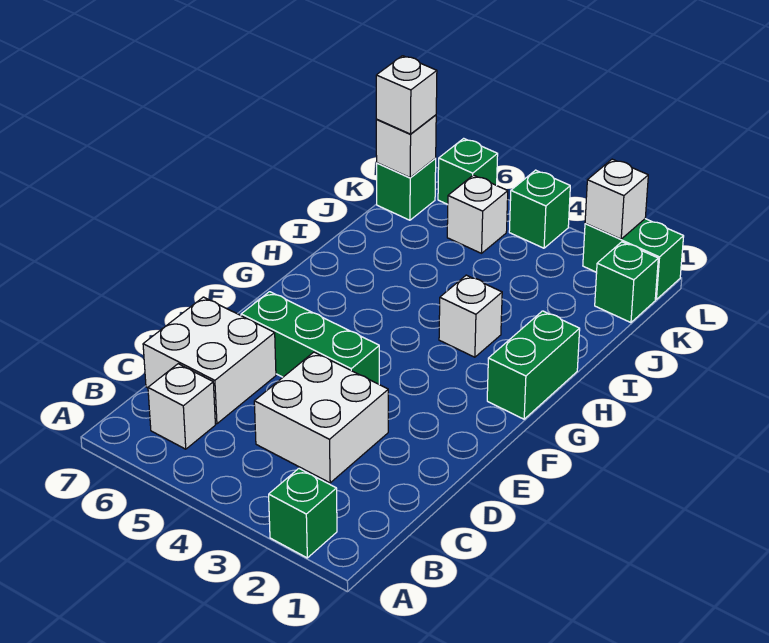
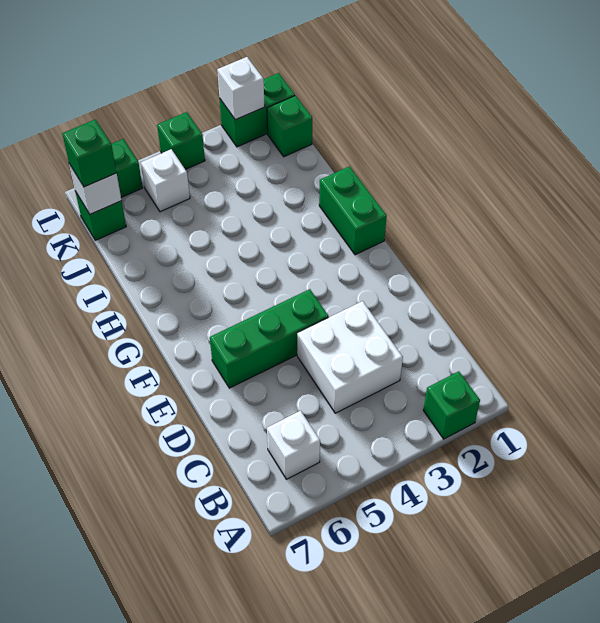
white brick C6:D7 level 1 -> none
white brick H3 level 1 -> none
white brick K7 level 3 -> green brick K7 level 3

